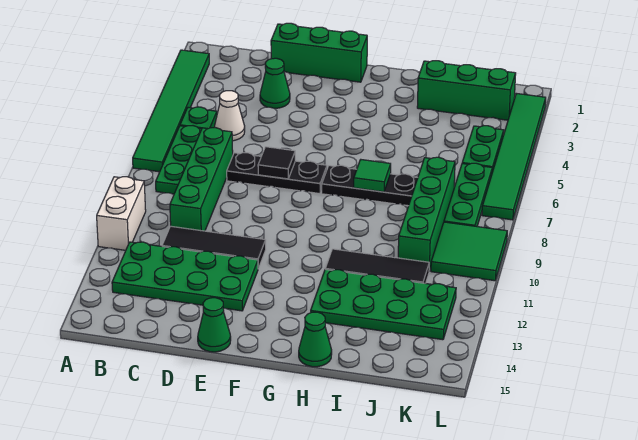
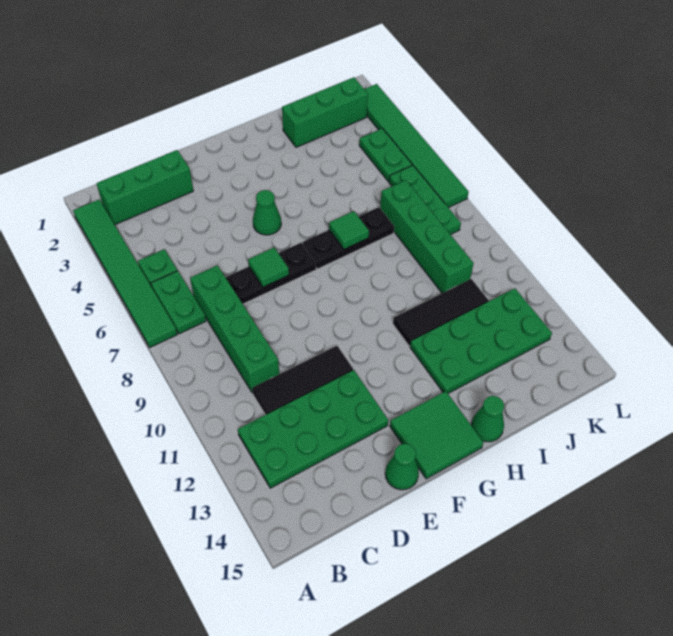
white brick A10:A11 level 1 -> none
green plate B6:B8 level 1 -> green plate B6:B7 level 1
white cone C5 level 1 -> none
green brick D1:F1 level 1 -> green brick B2:D2 level 1
green cone D3 level 1 -> green cone F5 level 1
black tile E7 level 2 -> green tile E7 level 2
green tile K9:L10 level 1 -> green tile F14:G15 level 1

